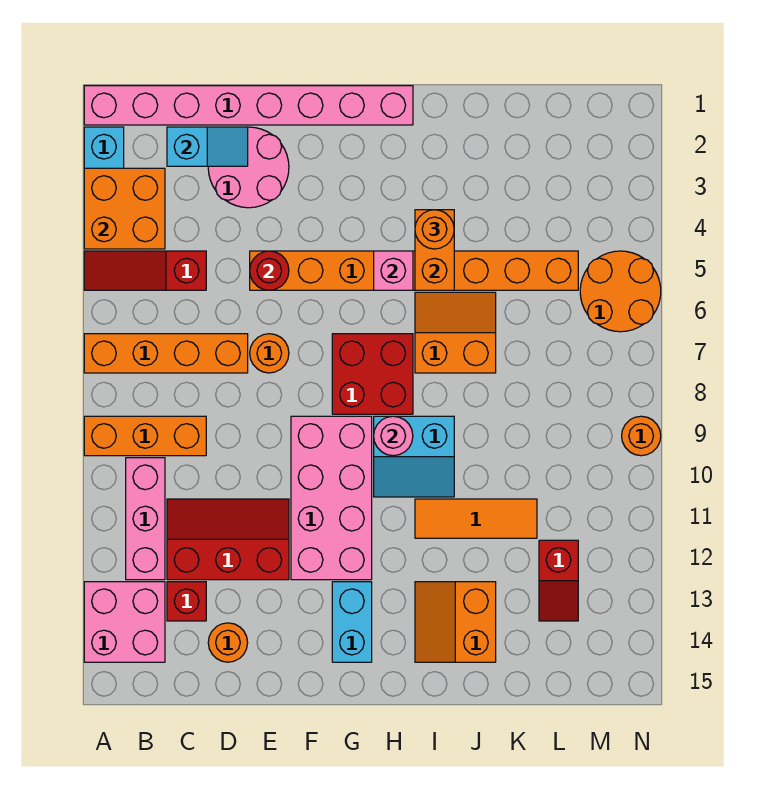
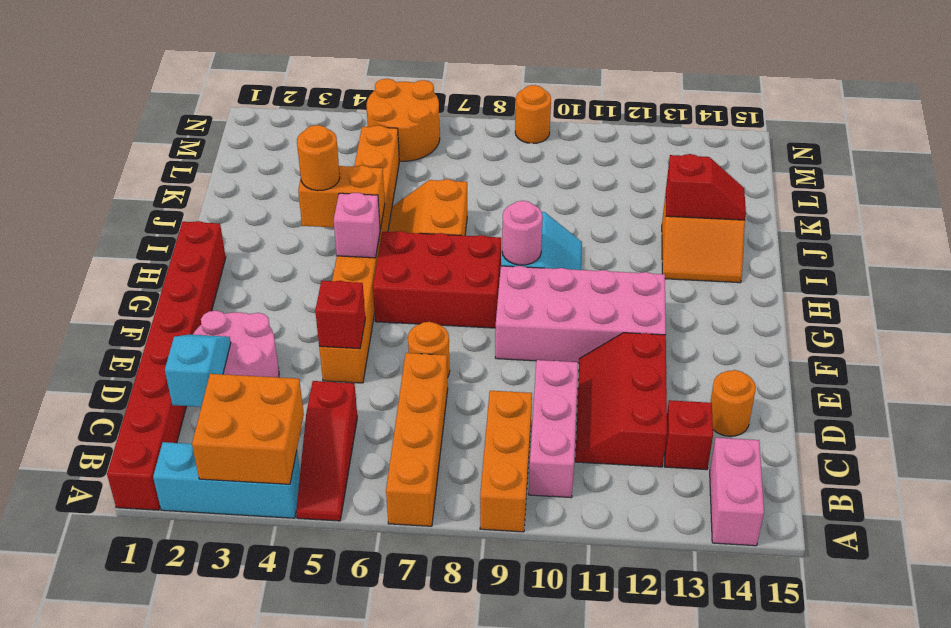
pink brick A1:H1 level 1 -> red brick A1:H1 level 1
pink brick A13:B14 level 1 -> pink brick A14:B14 level 1
pink brick B10:B12 level 1 -> pink brick B10:D10 level 1
red round brick E5 level 2 -> red brick E5 level 2
red brick G7:H8 level 1 -> red brick G6:H8 level 1
cyan brick G13:G14 level 1 -> none
orange tile I11:K11 level 1 -> none
red slope L12:L13 level 1 top 12 -> red slope J13:J14 level 2 top 13

